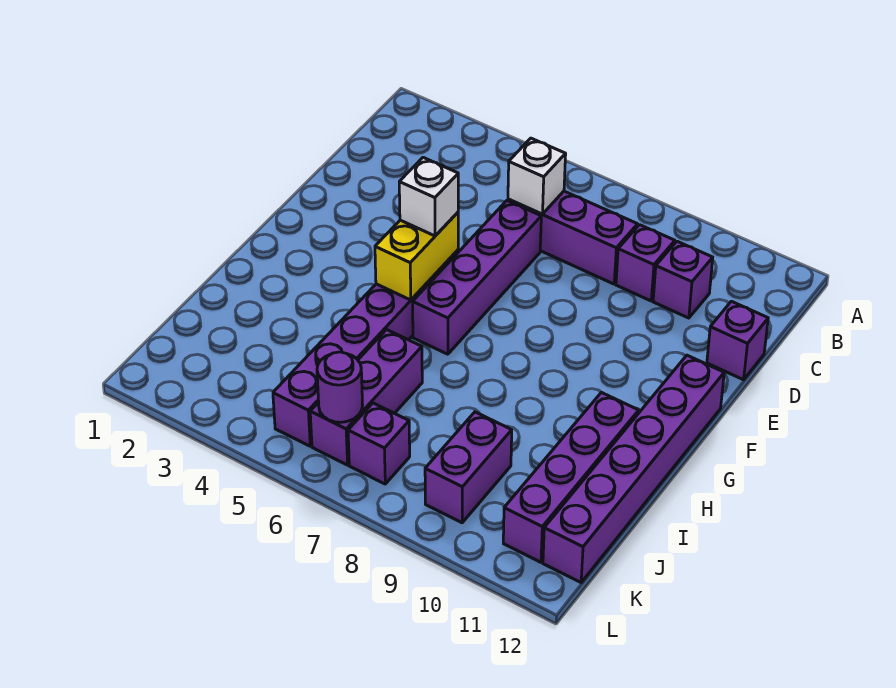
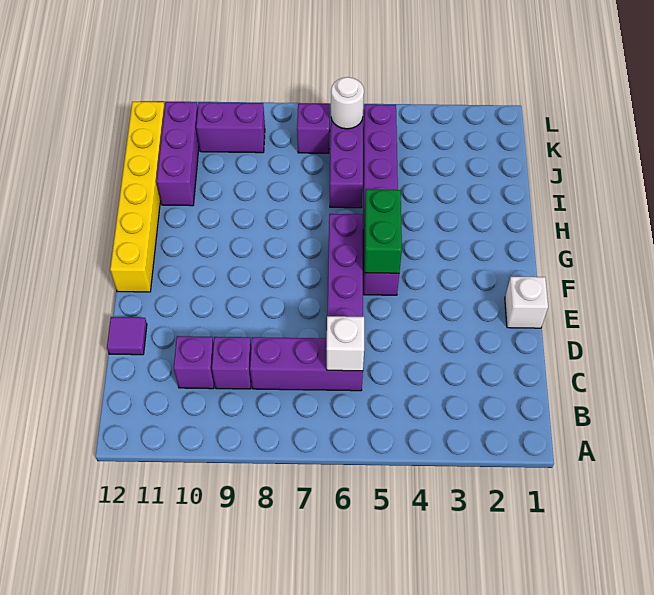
purple brick D12 level 1 -> purple tile D12 level 1
yellow brick F5:G5 level 2 -> green brick F5:G5 level 2
white brick F5 level 3 -> white brick E1 level 1
purple brick F12:K12 level 1 -> yellow brick F12:K12 level 1
purple brick H11:K11 level 1 -> purple brick I11:K11 level 1
purple brick J9:K9 level 1 -> purple brick K9:K10 level 1
purple round brick K6 level 2 -> white round brick K6 level 2

